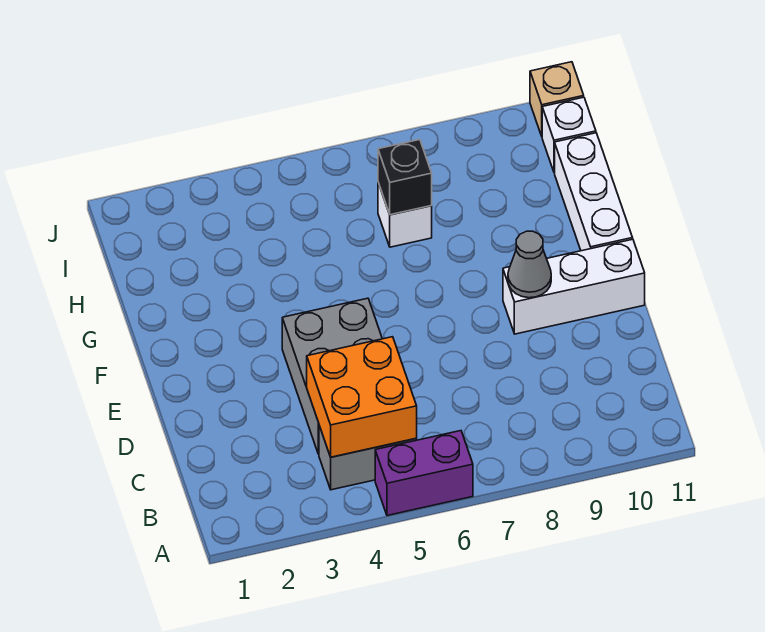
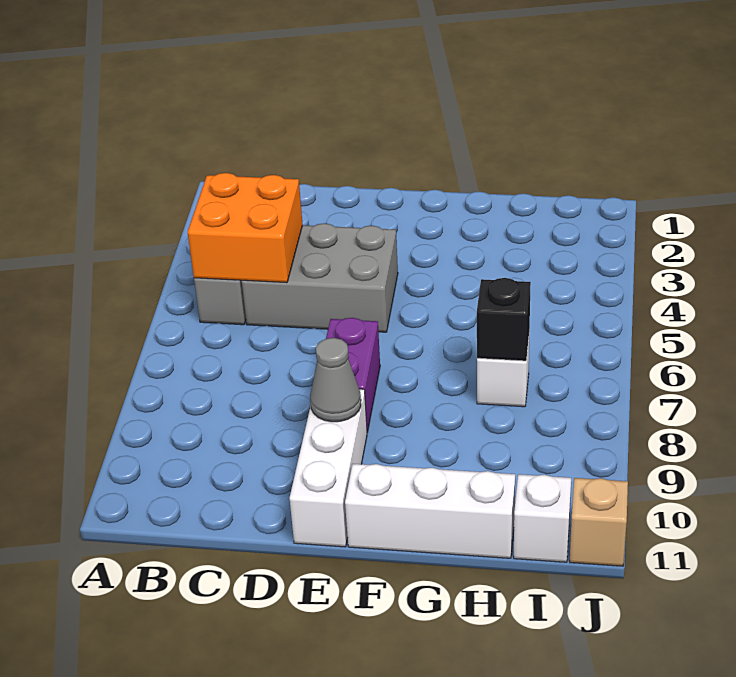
purple brick A5:A6 level 1 -> purple brick E7:E8 level 1

